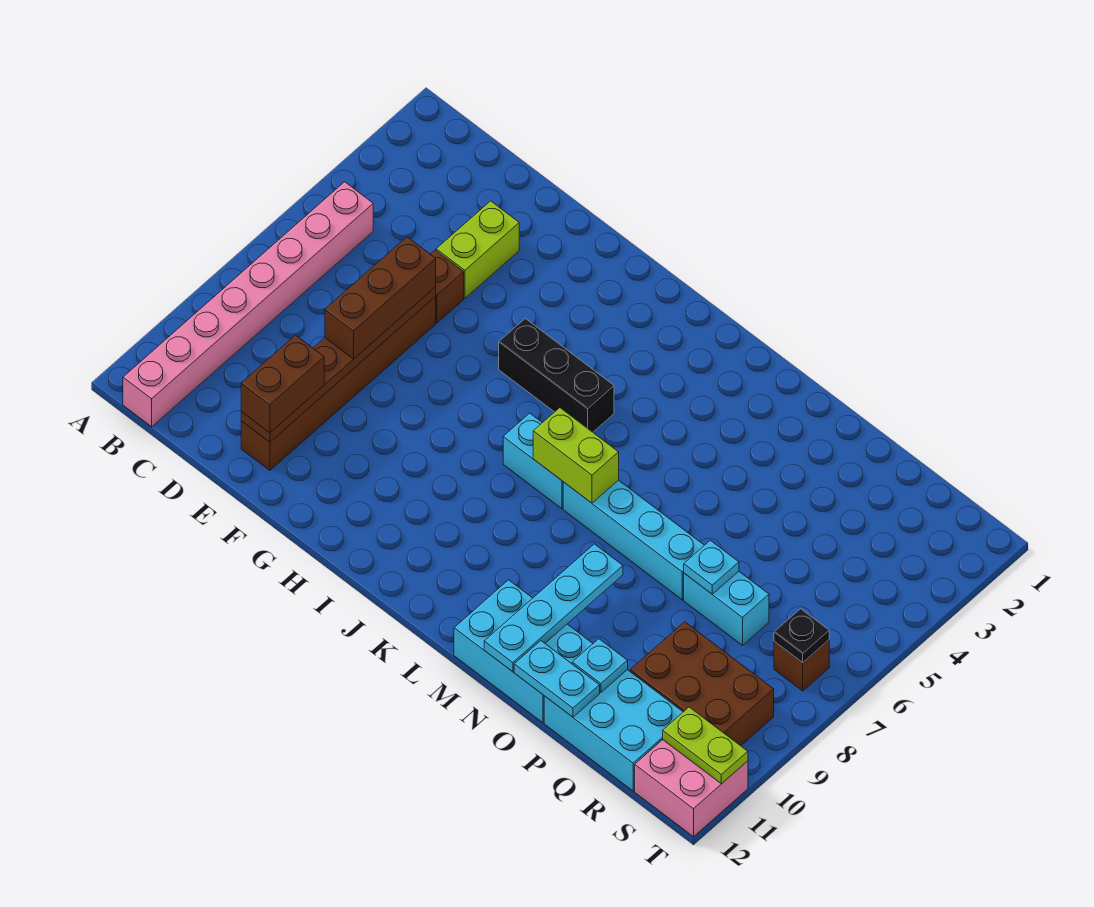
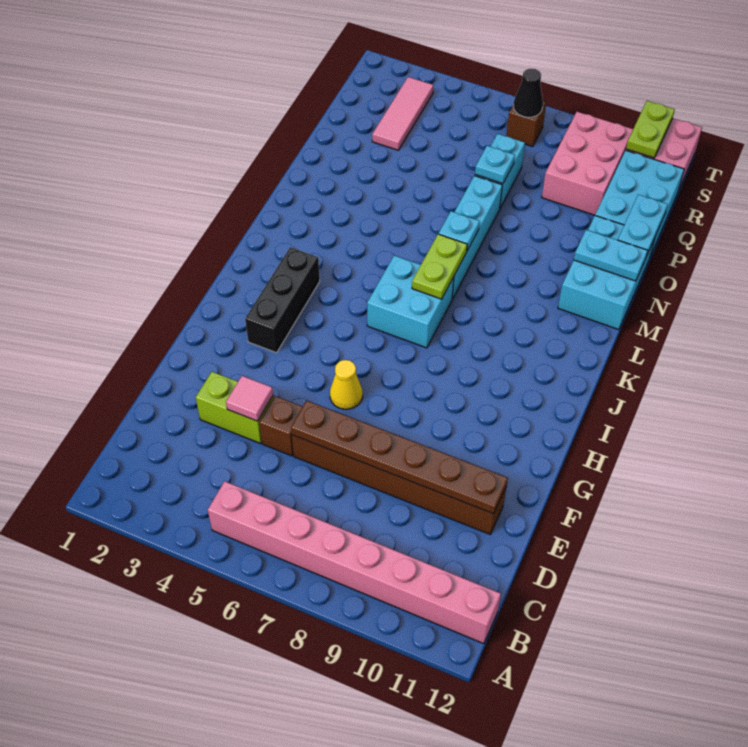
none -> pink tile E4 level 2
brown brick E6:E8 level 3 -> none
brown brick E10:E11 level 3 -> none
none -> yellow cone G6 level 1
black brick H5:J5 level 1 -> black brick H3:J3 level 1
cyan brick J7:K7 level 1 -> cyan brick J6:K7 level 1
lime brick K7:L7 level 2 -> lime plate K7:L7 level 2
cyan plate N9:N12 level 2 -> cyan plate N11:N12 level 2
cyan plate P11 level 2 -> cyan plate M7 level 2
none -> pink tile Q3:S3 level 1
brown brick Q9:S10 level 1 -> pink brick Q9:S10 level 1
black plate S7 level 2 -> black cone S7 level 2

